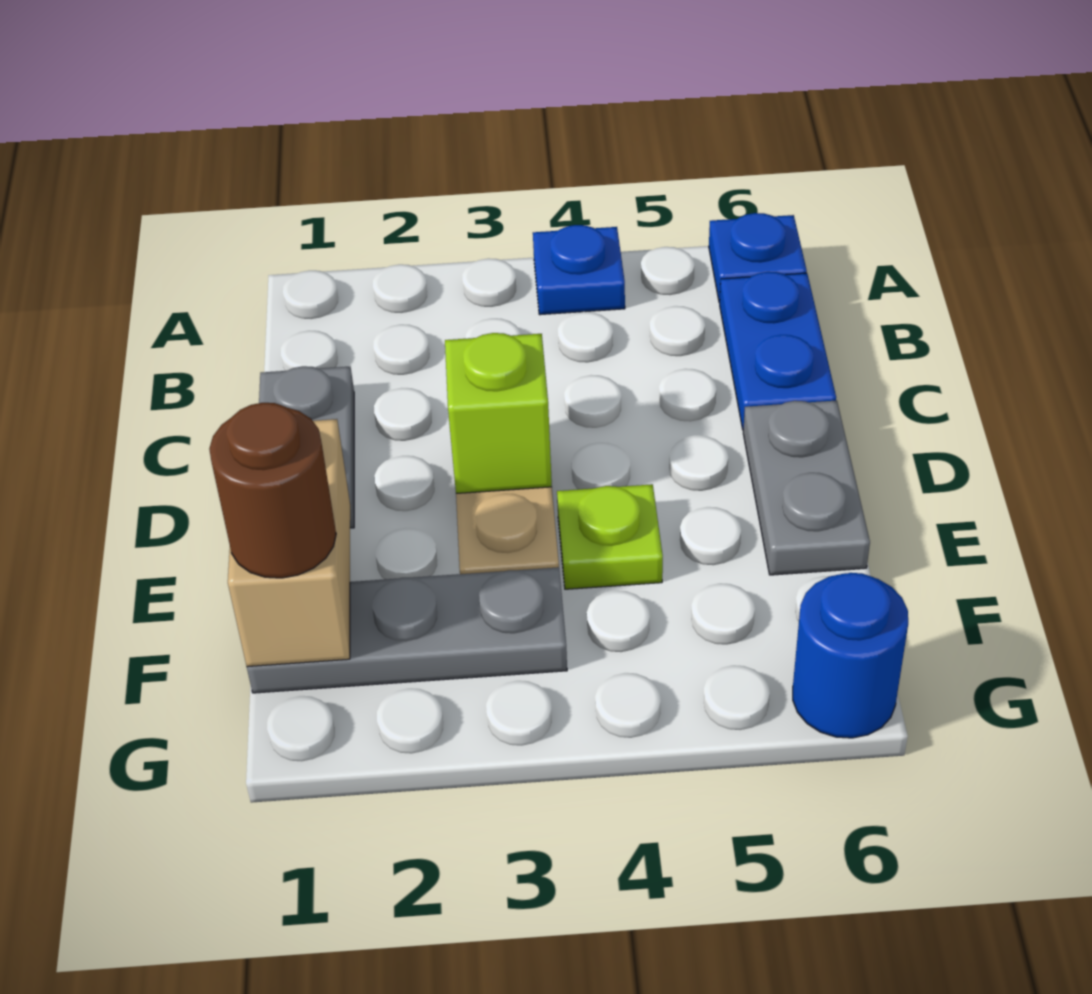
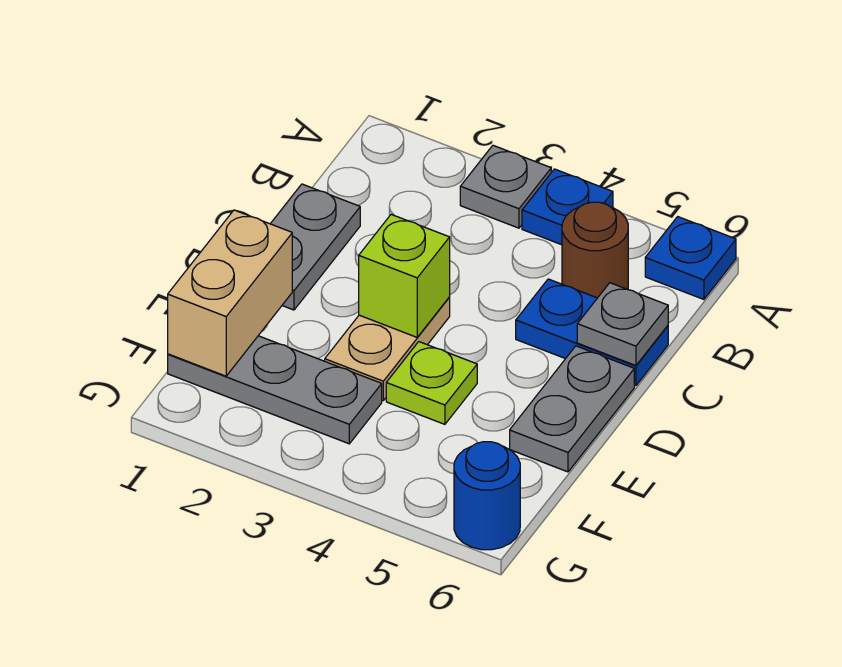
none -> grey plate A3 level 1
blue plate B6:C6 level 1 -> blue plate C5:C6 level 1
none -> grey plate C6 level 2
brown round brick F1 level 3 -> brown round brick B5 level 1

